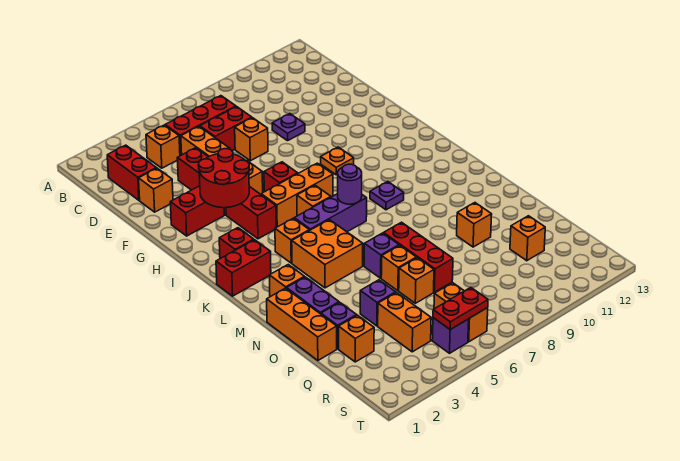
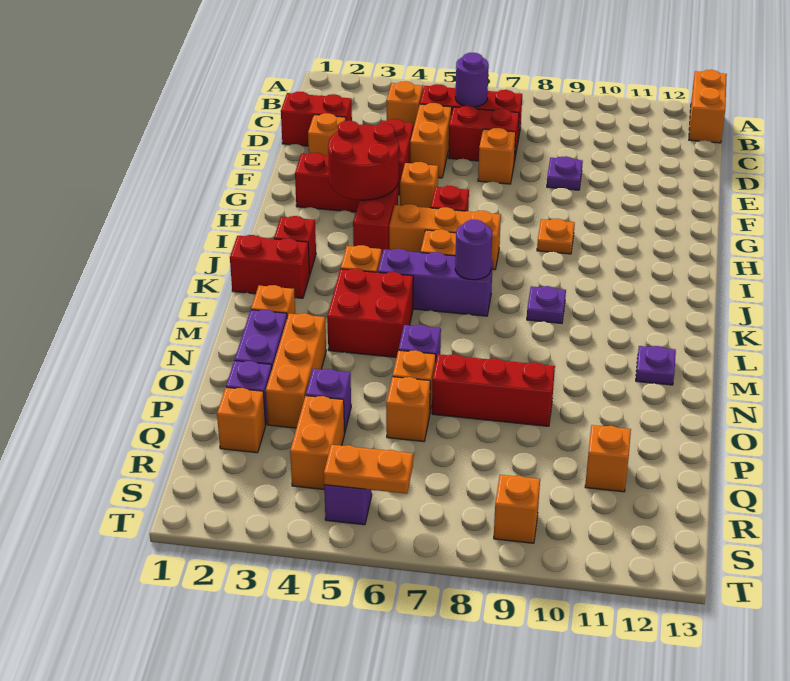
red brick C2:D2 level 1 -> red brick D1:D2 level 1
none -> purple round brick C6 level 2
orange brick L4:M5 level 1 -> red brick L4:M5 level 1
none -> purple plate M12 level 1
orange brick N1:P1 level 1 -> orange brick N3:P3 level 1
red brick N7:P7 level 1 -> red brick O7:O9 level 1
orange brick O10 level 1 -> orange brick S9 level 1
orange brick R6:S6 level 1 -> orange brick A13:B13 level 1
red plate S5:S6 level 2 -> orange plate S5:S6 level 2

